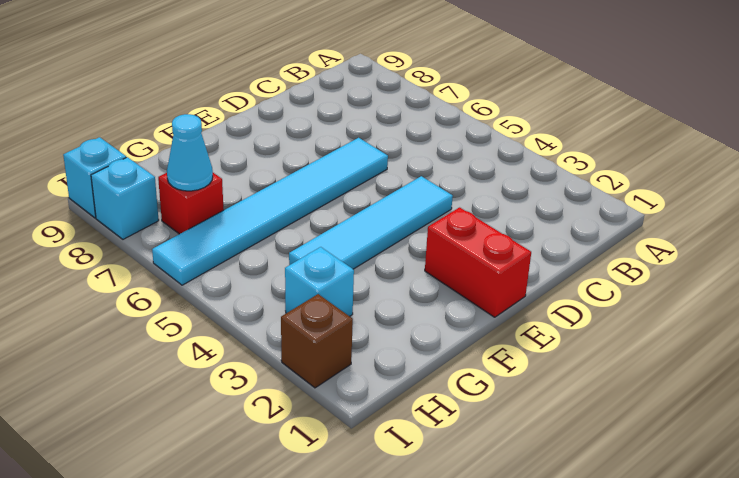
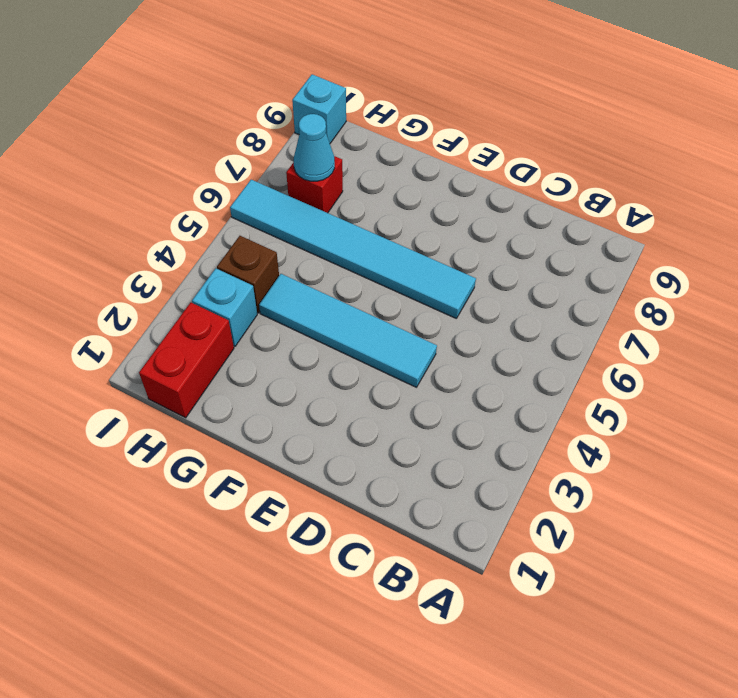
red brick E1:E2 level 1 -> red brick H1:H2 level 1
brown brick I2 level 1 -> brown brick H4 level 1
cyan brick I8 level 1 -> none

